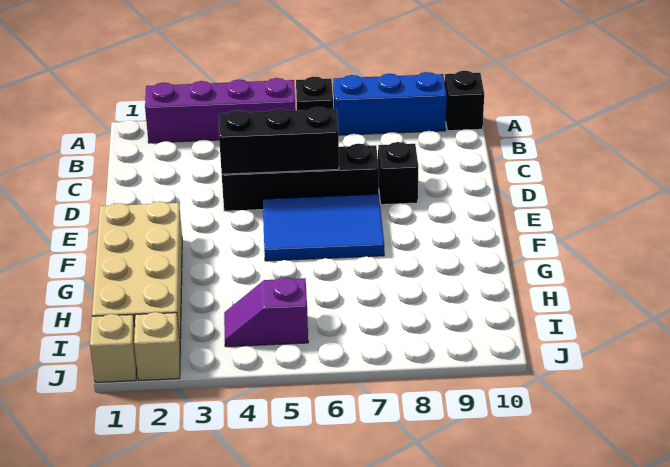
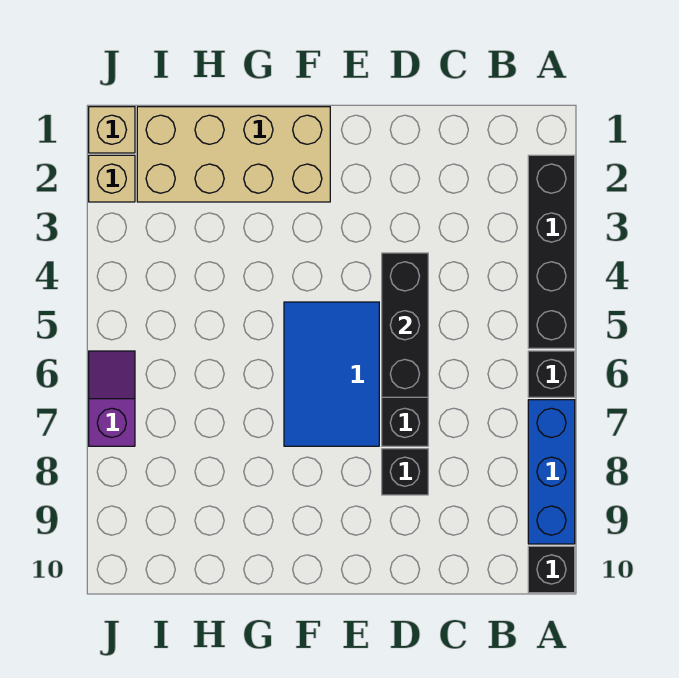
purple brick A2:A5 level 1 -> black brick A2:A5 level 1
purple slope I4:I5 level 1 top 5 -> purple slope J6:J7 level 1 top 7

